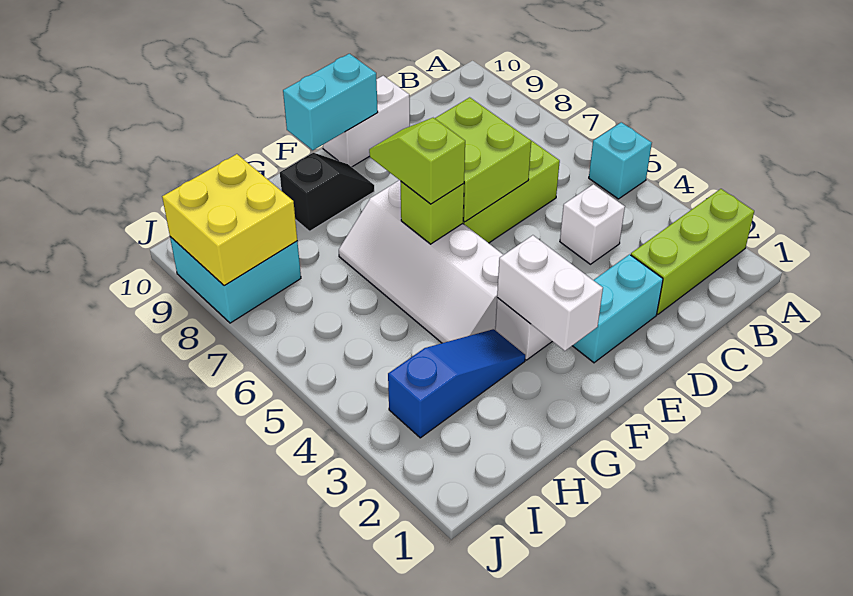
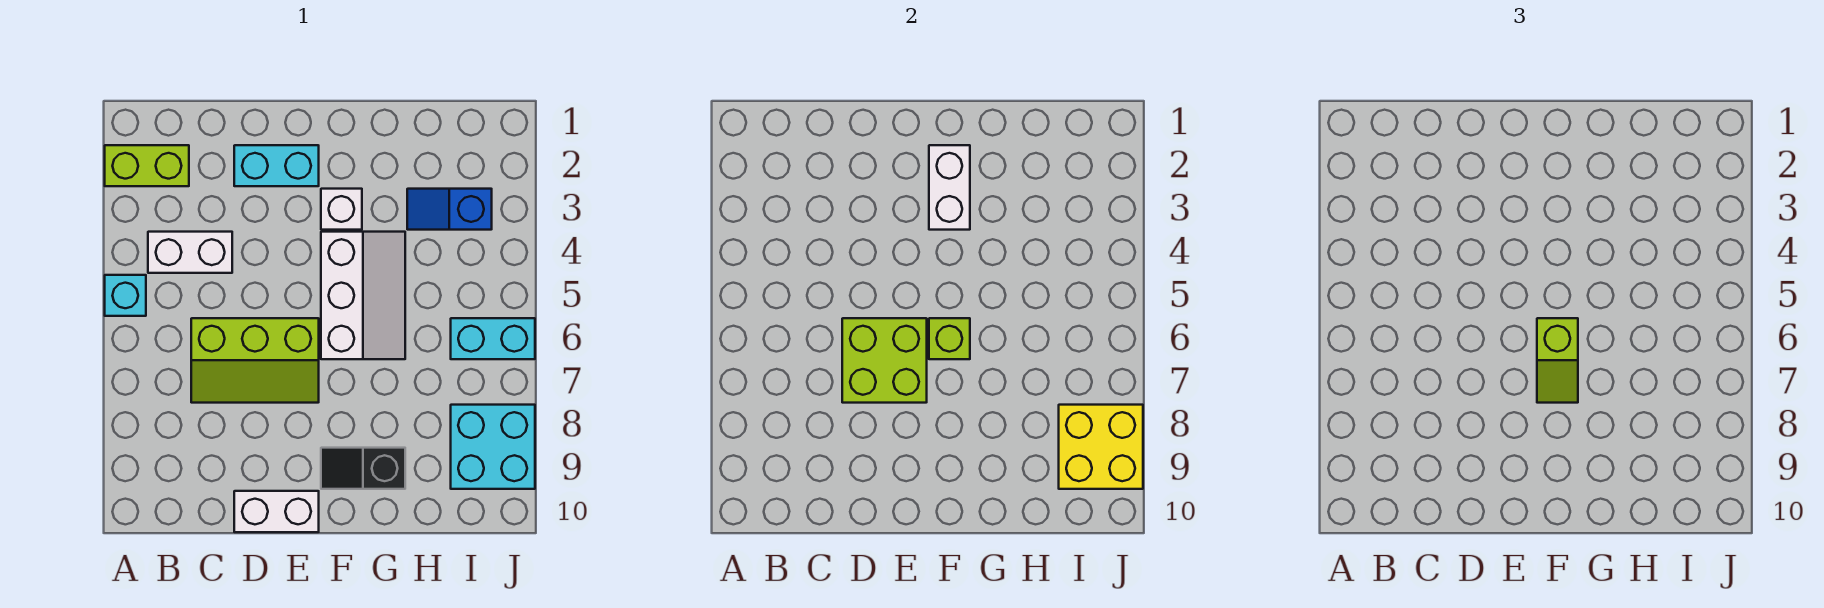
lime brick A2:C2 level 1 -> lime brick A2:B2 level 1
white brick C4 level 1 -> white brick B4:C4 level 1
cyan brick E10:F10 level 2 -> cyan brick I6:J6 level 1
white slope F4:G7 level 1 top F -> white slope F4:G6 level 1 top F
blue slope G3:I3 level 1 top I -> blue slope H3:I3 level 1 top I

